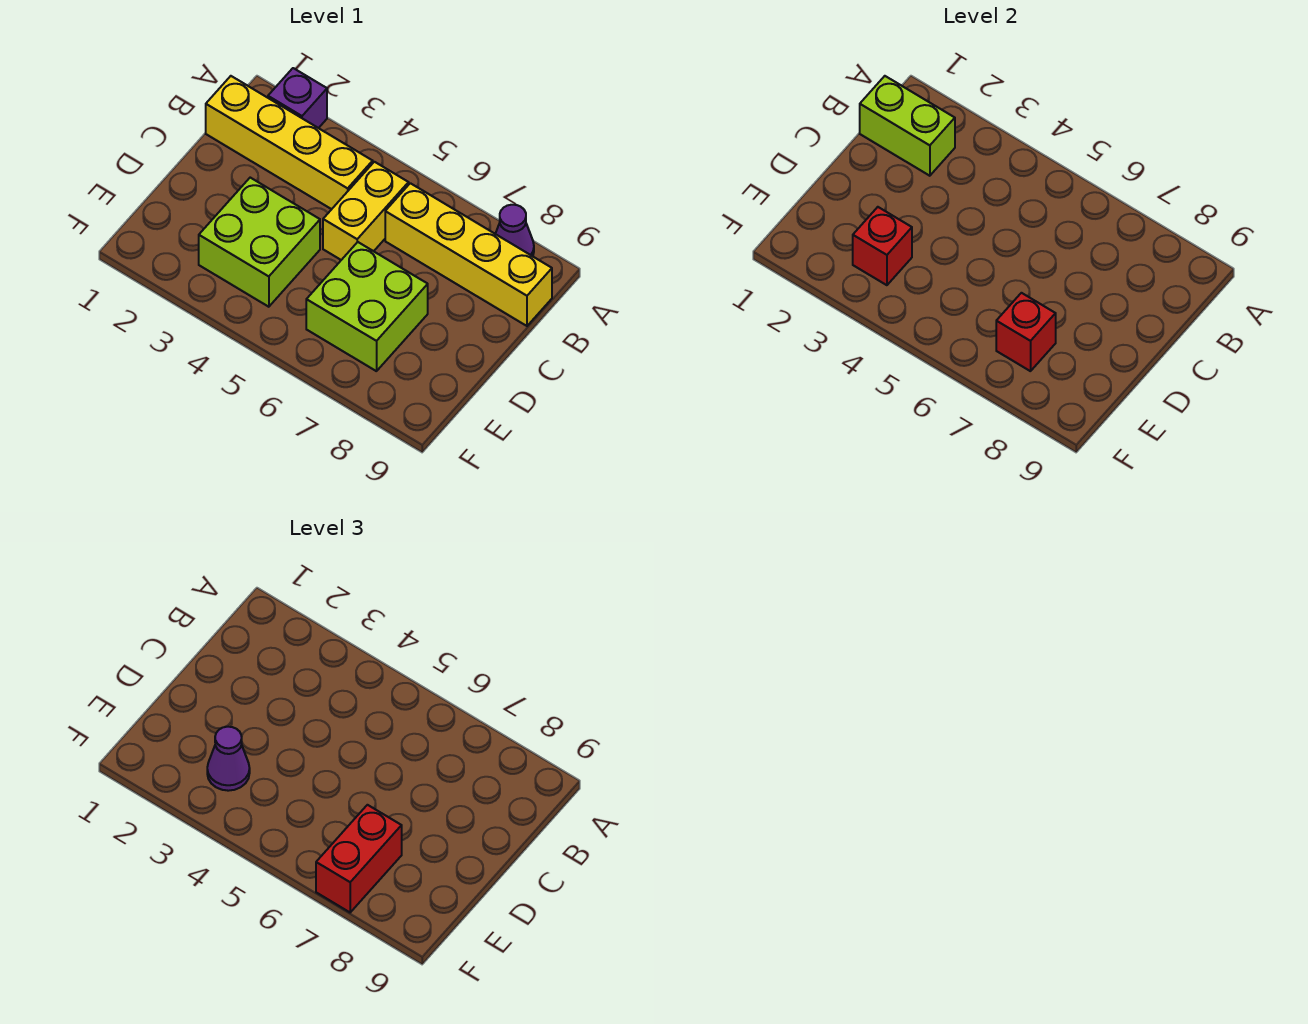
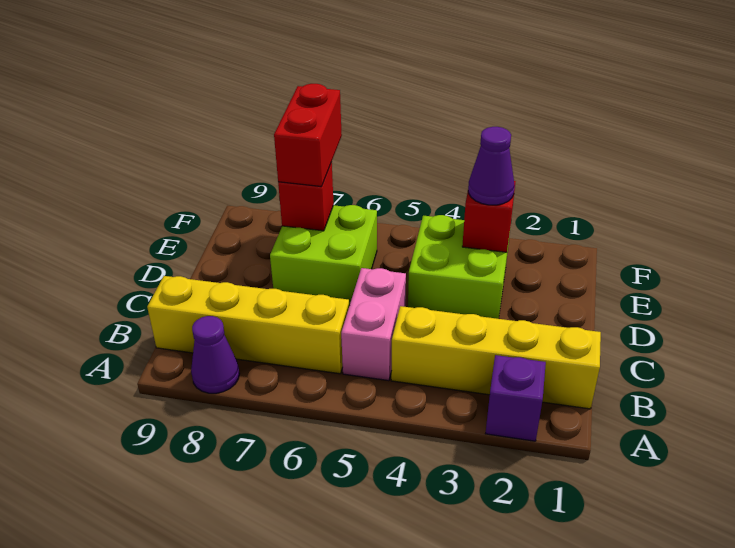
lime brick B1:B2 level 2 -> none
yellow brick B5:C5 level 1 -> pink brick B5:C5 level 1

